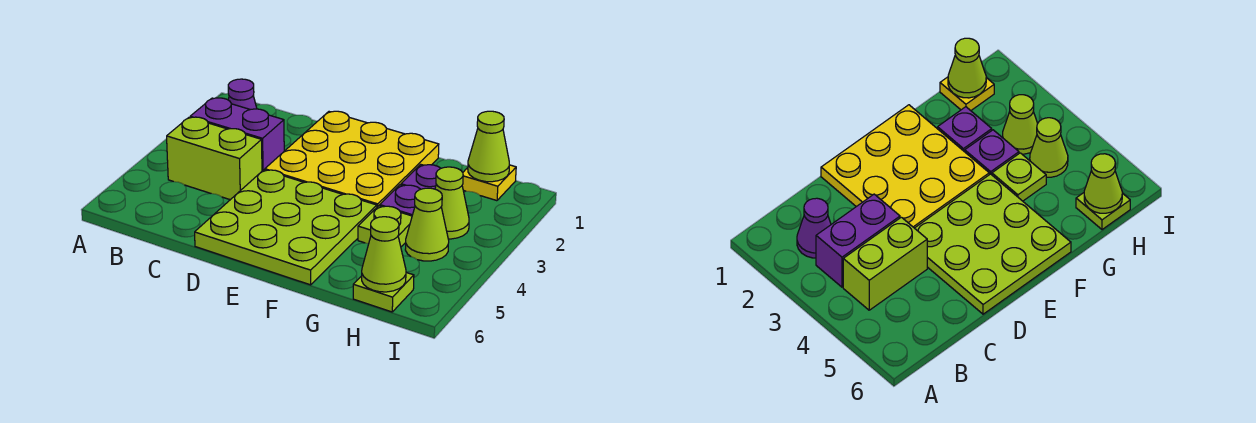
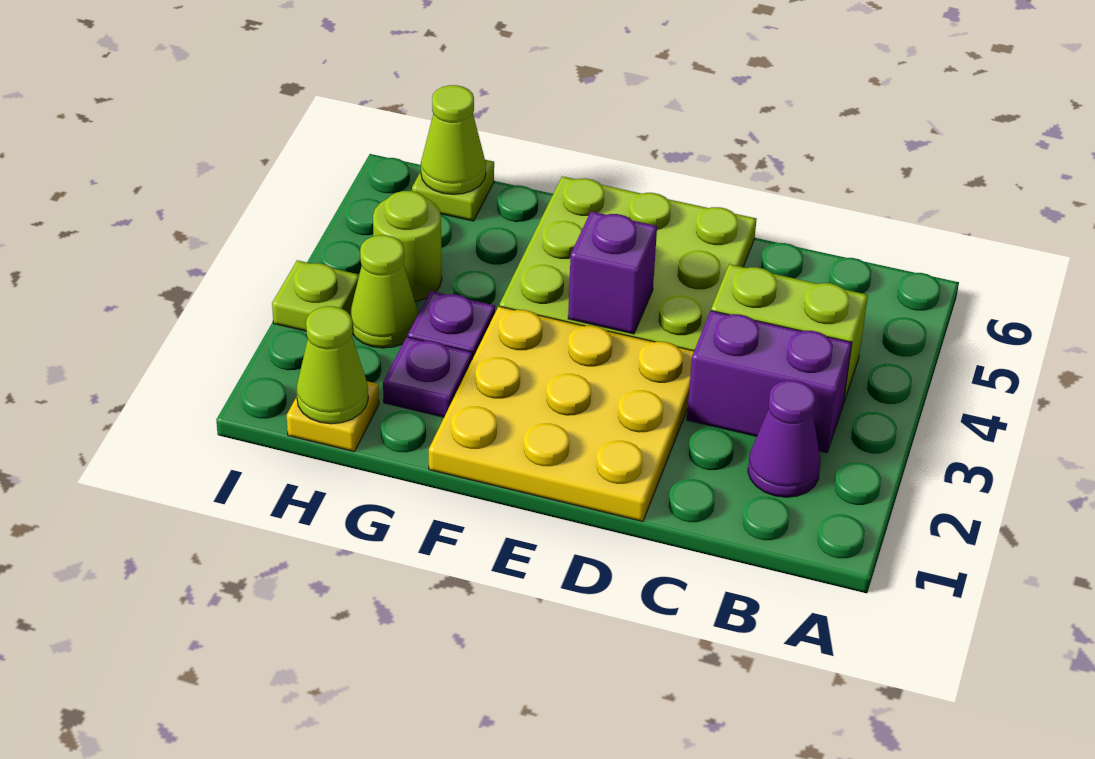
none -> purple brick E4 level 2
lime plate G4 level 1 -> lime plate I3 level 1
lime cone H4 level 1 -> lime round brick H4 level 1

